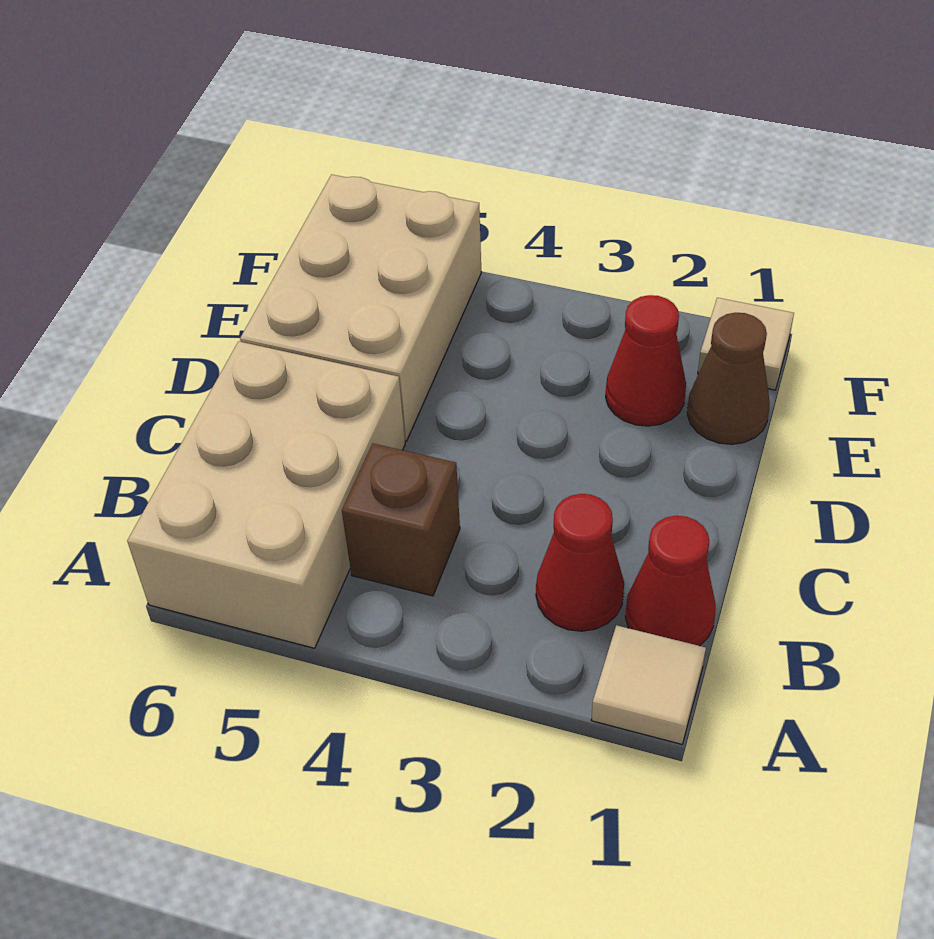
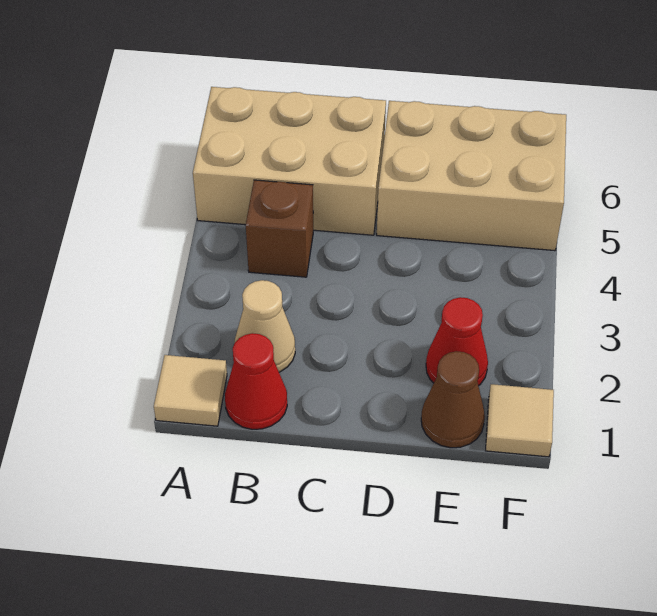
red cone B2 level 1 -> tan cone B2 level 1

